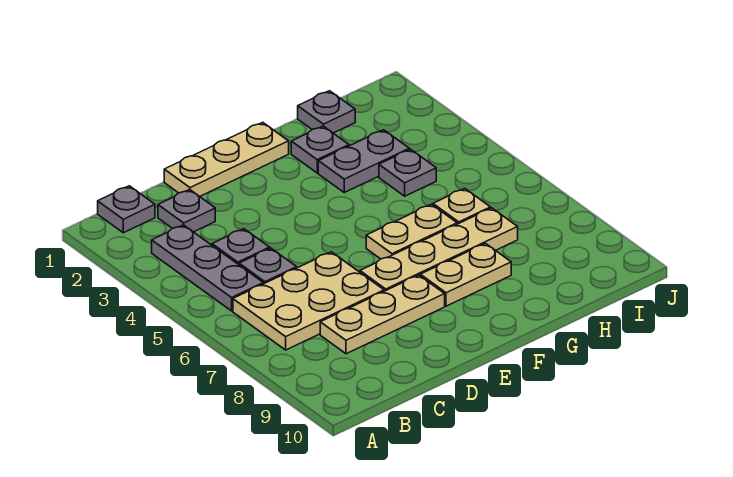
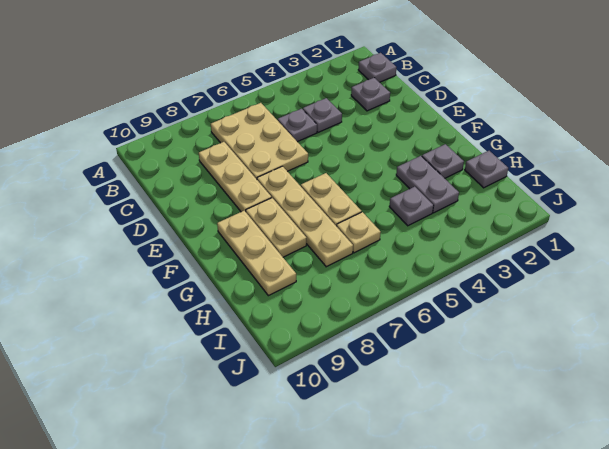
grey plate B3:B5 level 1 -> none
tan plate D1:F1 level 1 -> tan plate F9:H9 level 1

